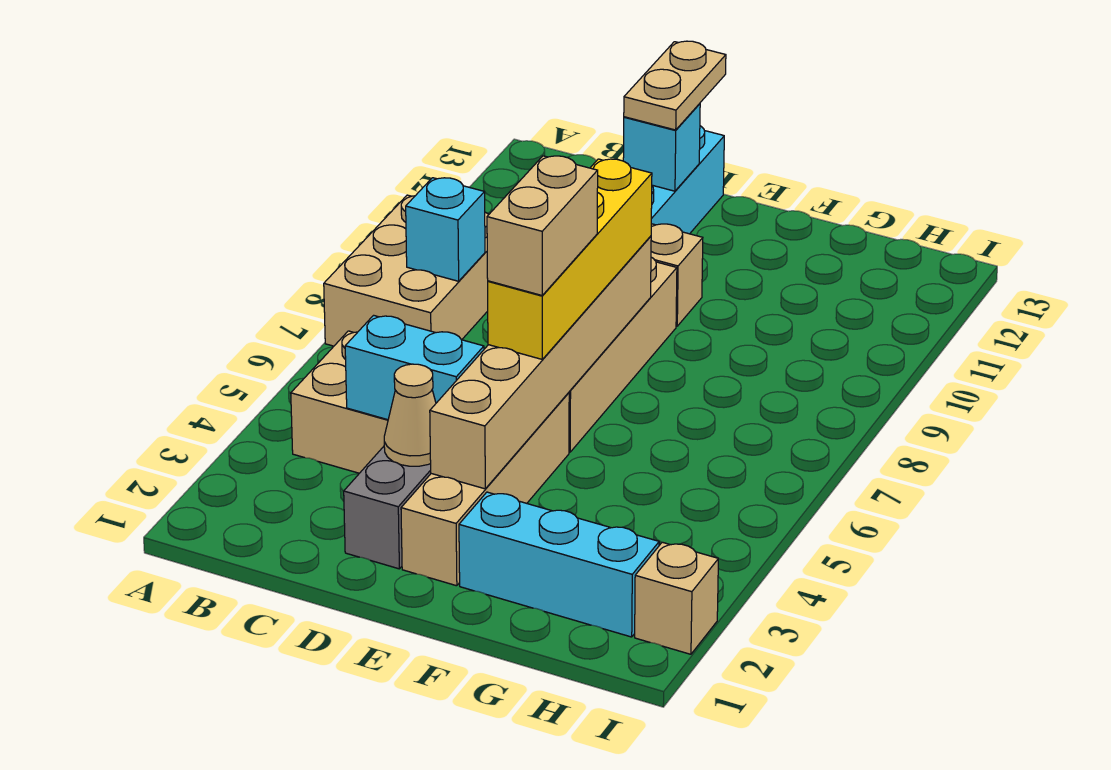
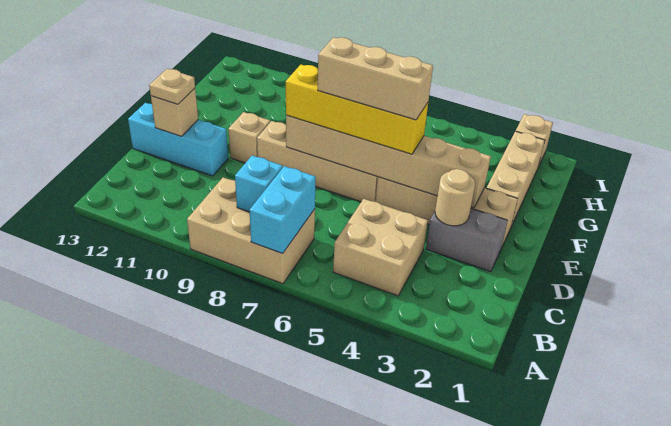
cyan brick C4:D4 level 2 -> cyan brick A7:B7 level 2
tan cone D3 level 2 -> tan round brick D3 level 2
cyan brick D12 level 2 -> tan brick D12 level 2
tan plate D12:D13 level 3 -> tan plate D12 level 3
tan brick E5:E6 level 4 -> tan brick E5:E7 level 4
cyan brick F2:H2 level 1 -> tan brick F2:H2 level 1

